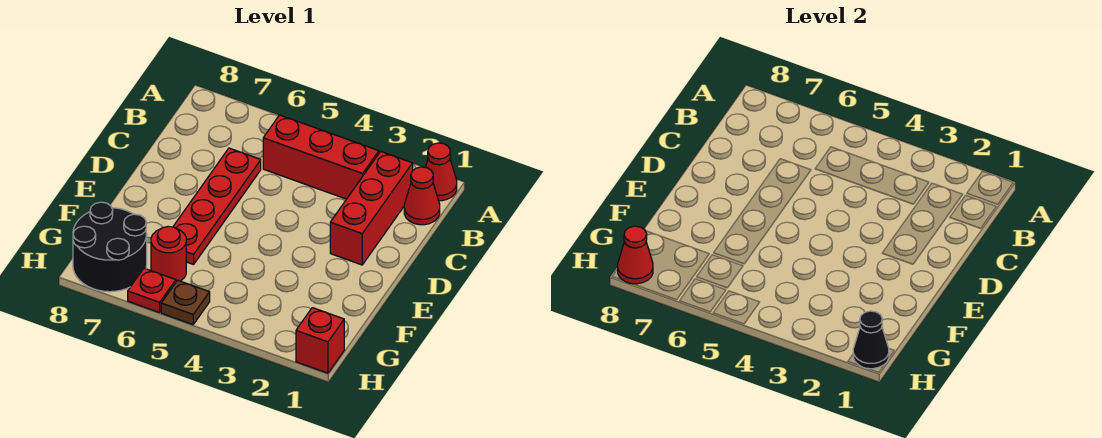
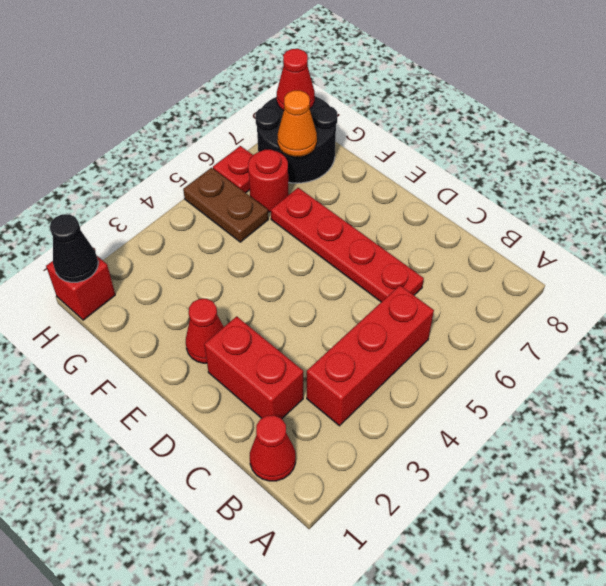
red cone A1 level 1 -> red cone E2 level 1
red brick B2:D2 level 1 -> red brick C2:D2 level 1
none -> orange cone G7 level 2
brown plate H5 level 1 -> brown plate G5:H5 level 1

